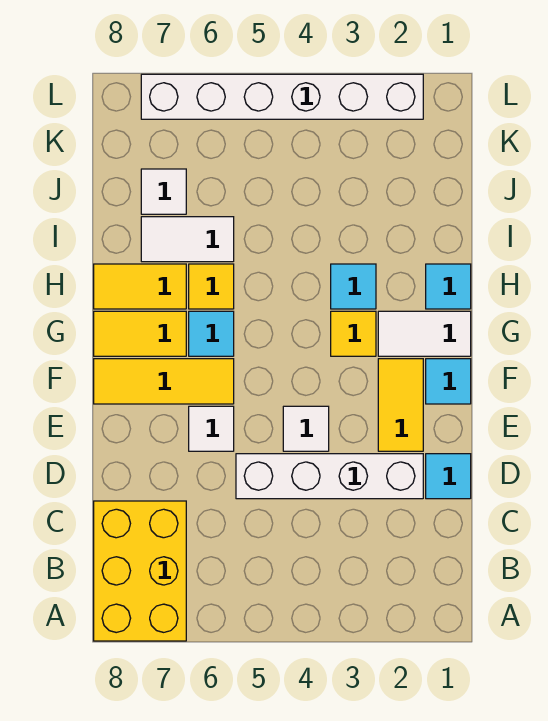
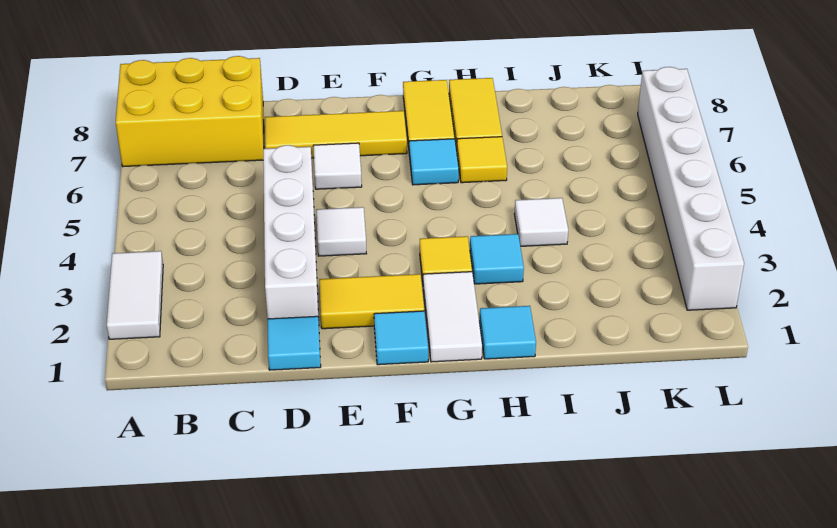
yellow tile F6:F8 level 1 -> yellow tile D7:F7 level 1
white tile I6:I7 level 1 -> white tile A2:A3 level 1
white tile J7 level 1 -> white tile I4 level 1

